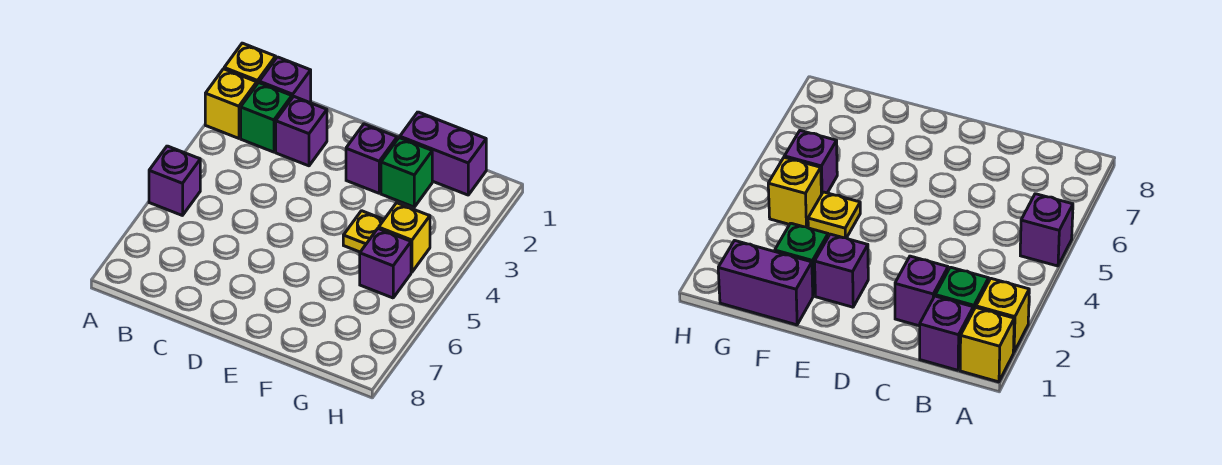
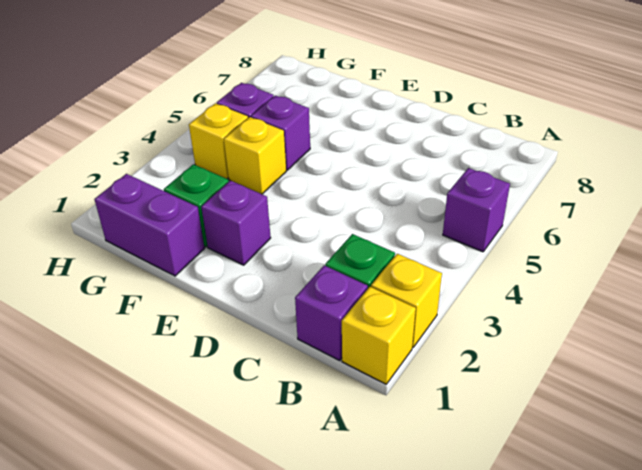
purple brick C2 level 1 -> purple brick F5 level 1
yellow plate F4 level 1 -> yellow brick F4 level 1

